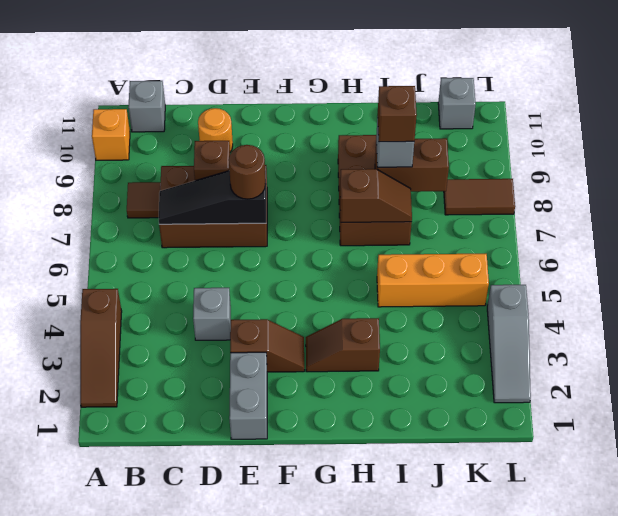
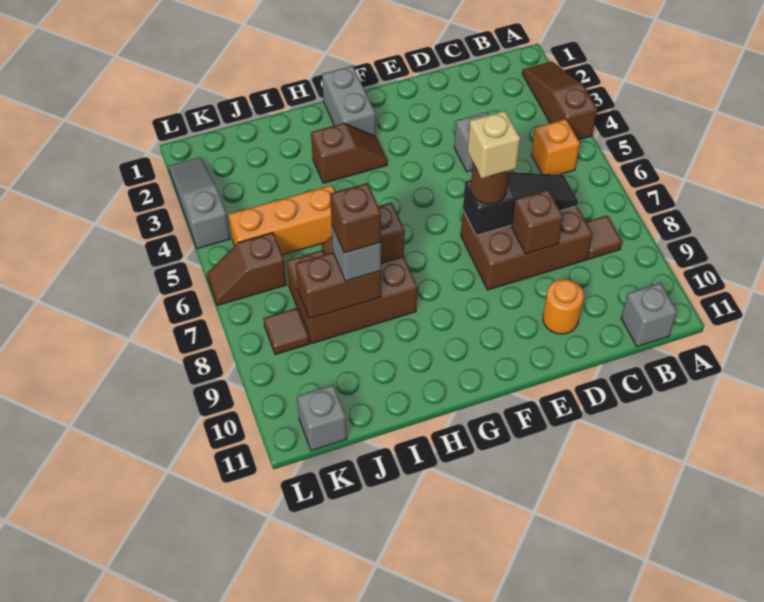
orange brick A10 level 1 -> orange brick B5 level 1
grey brick E1:E2 level 1 -> grey brick G1:G2 level 1
brown slope E3:F3 level 1 top E -> brown slope K6:L6 level 1 top K
none -> tan brick E7 level 4
brown brick H7:I9 level 1 -> brown brick H7:J8 level 1
brown tile K8:L8 level 1 -> brown tile K8 level 1

